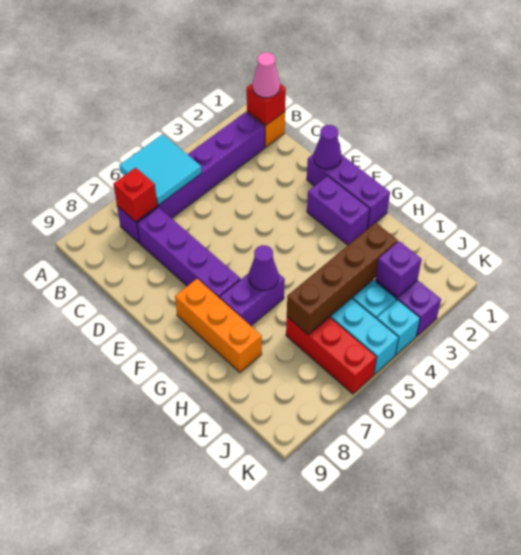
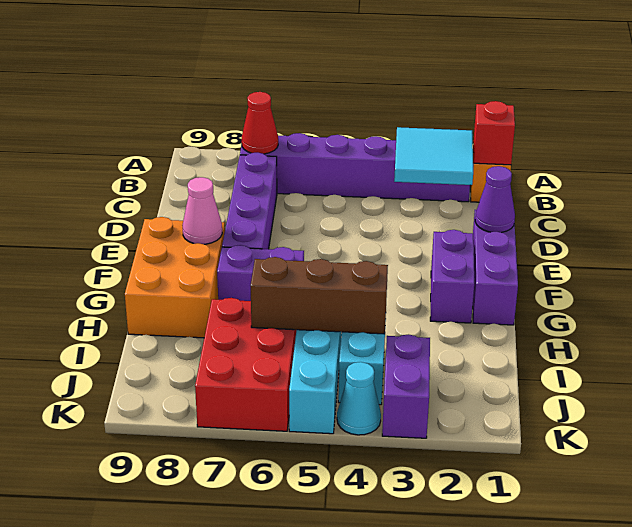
cyan tile A5:B6 level 2 -> cyan tile B2:C3 level 2
pink cone B1 level 3 -> pink cone F8 level 2
red brick B7 level 2 -> red cone B7 level 2
orange brick F8:H8 level 1 -> orange brick F8:H9 level 1
purple cone G6 level 2 -> none
brown brick I3:I6 level 2 -> brown brick I4:I6 level 2
red brick I6:K6 level 1 -> red brick I6:K7 level 1
purple brick J3 level 2 -> none
cyan brick K4 level 1 -> cyan cone K4 level 1

